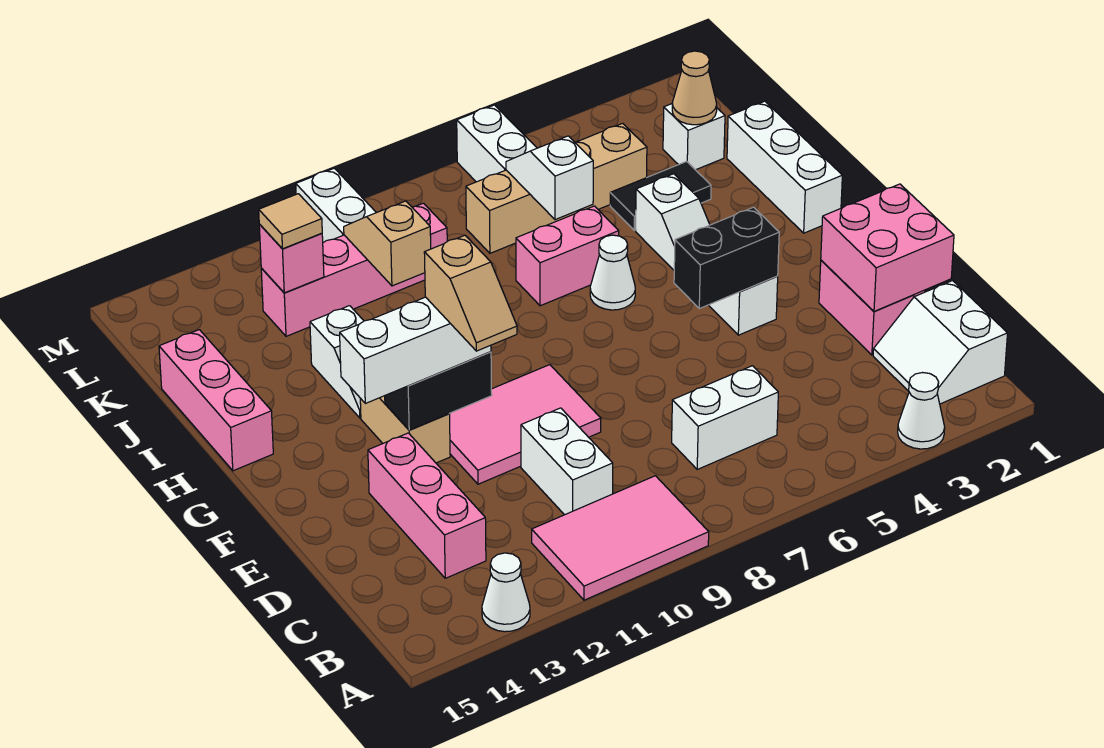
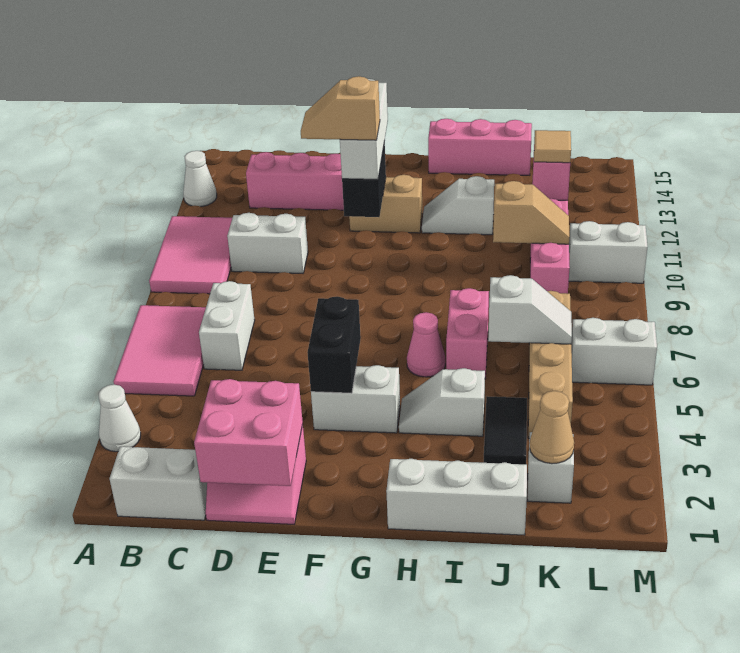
pink tile E9:F11 level 1 -> pink tile A5:B7 level 1
white cone H6 level 1 -> pink cone H6 level 1

